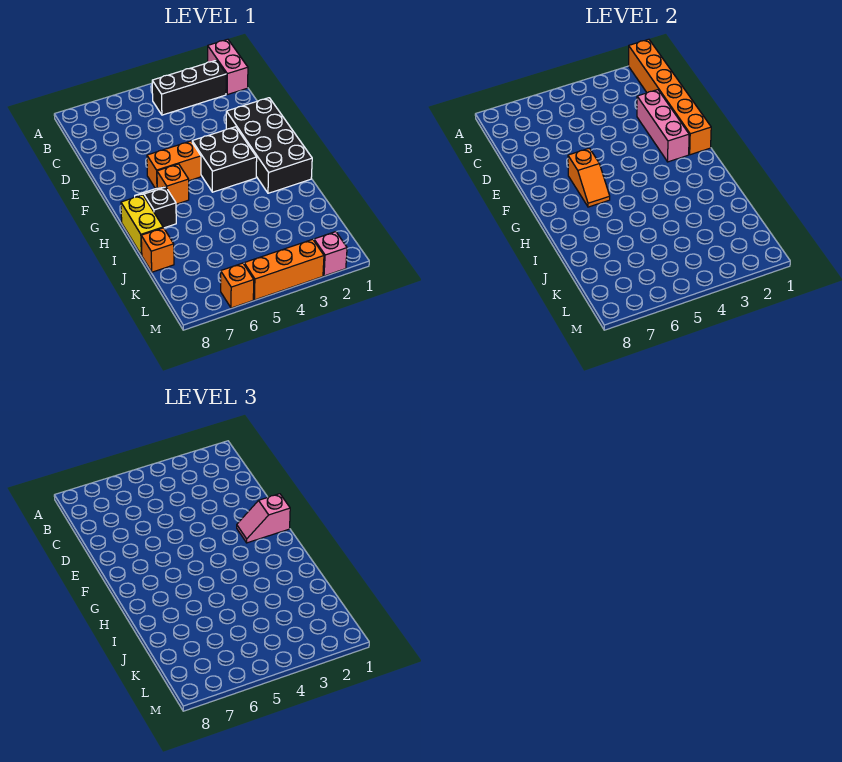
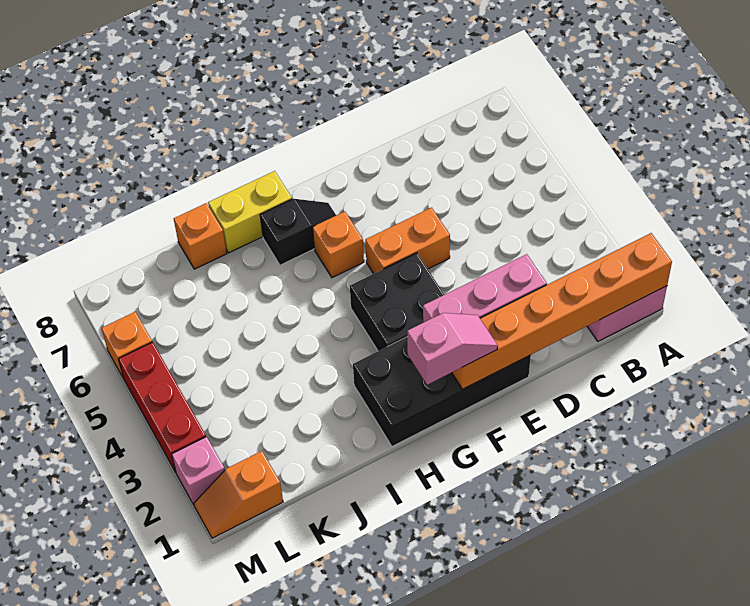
black brick B2:B4 level 1 -> none
pink slope F1:F2 level 3 top 1 -> pink slope F1:G1 level 3 top G
orange brick F5:F6 level 1 -> orange brick E5:F5 level 1
orange slope F6:G6 level 2 top F -> orange slope L1:M1 level 1 top L
orange brick M3:M5 level 1 -> red brick M3:M5 level 1

